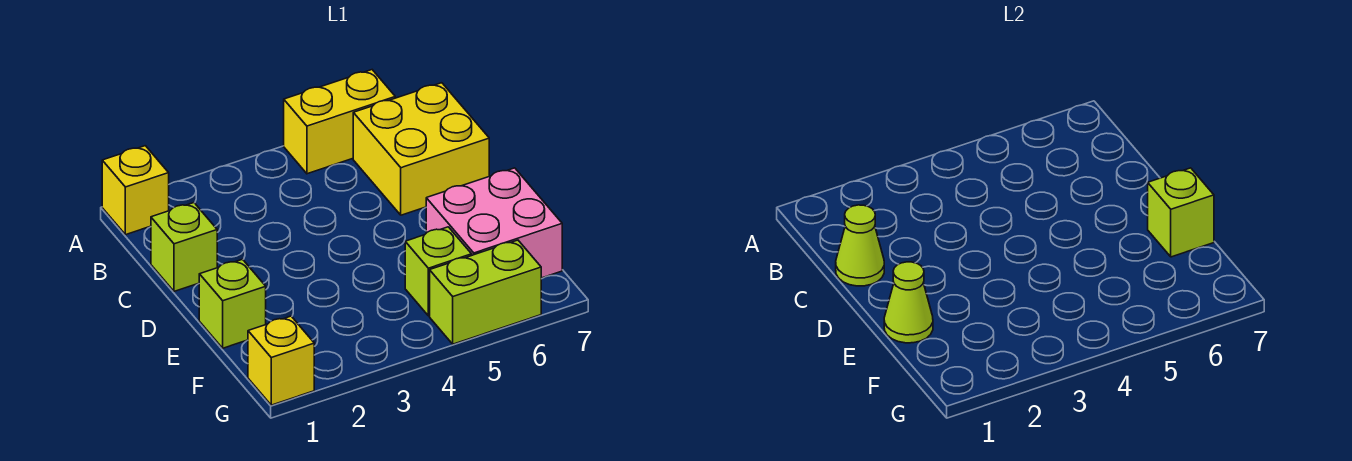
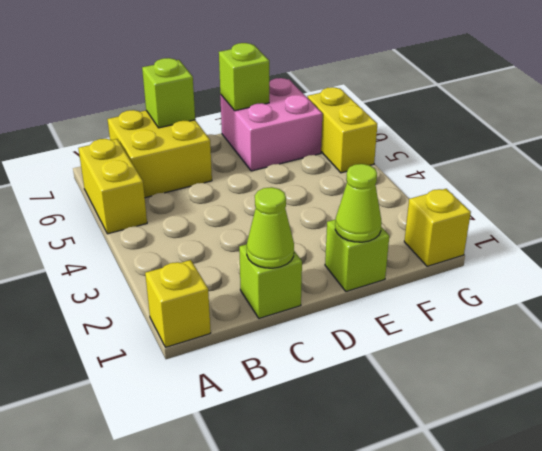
lime brick F5 level 1 -> lime brick C7 level 2
lime brick G5:G6 level 1 -> yellow brick G5:G6 level 1

